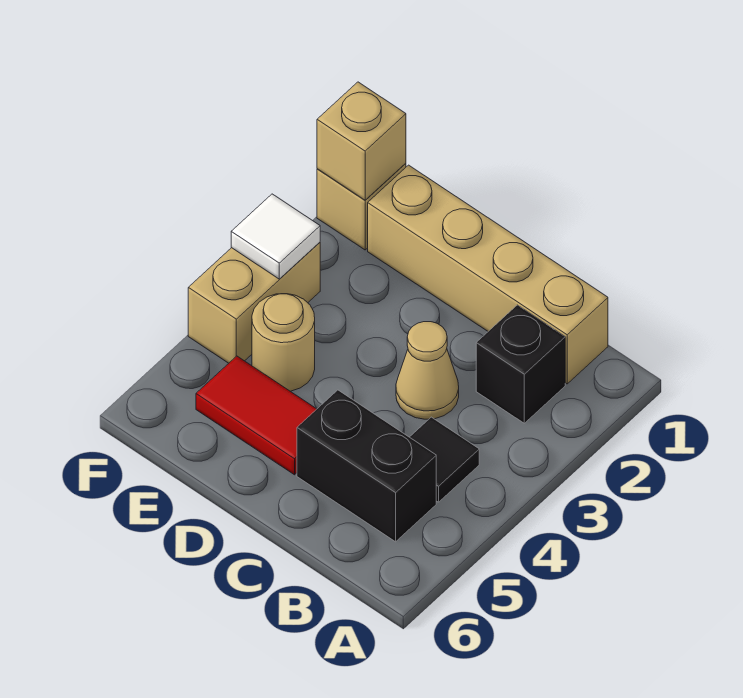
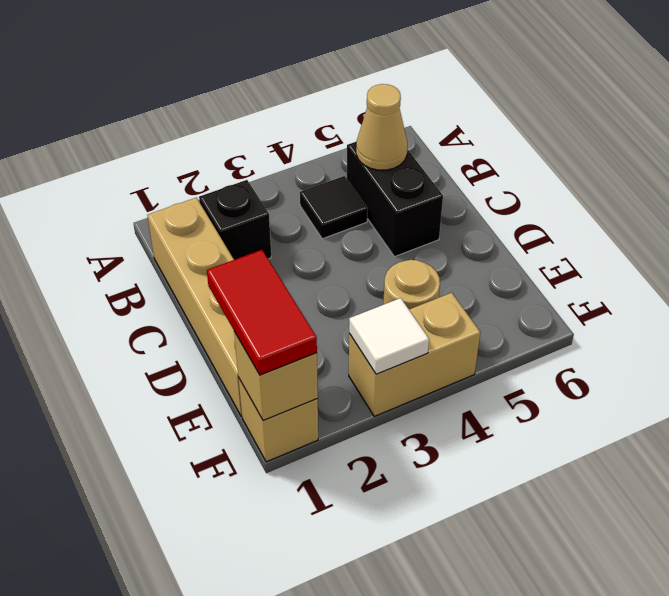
tan cone C3 level 1 -> tan cone B5 level 2
red tile D5:E5 level 1 -> red tile E1:F1 level 3

